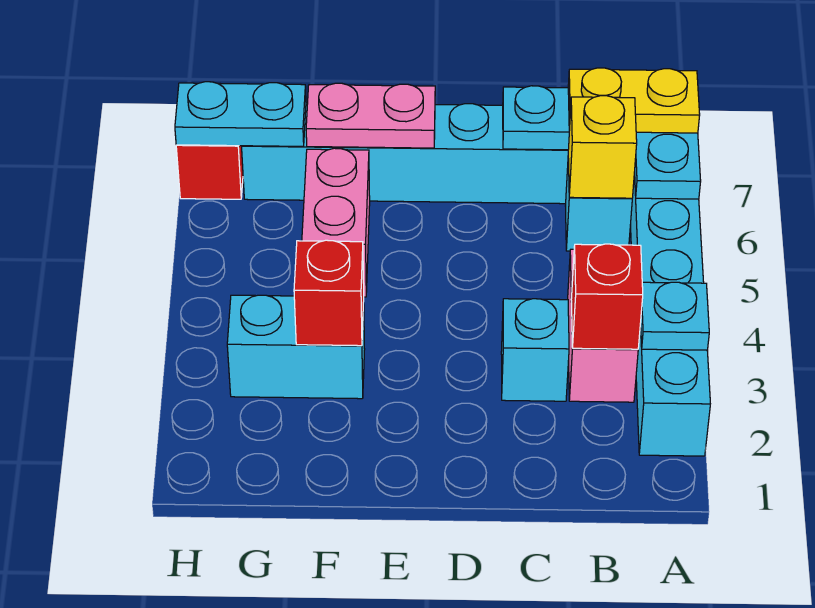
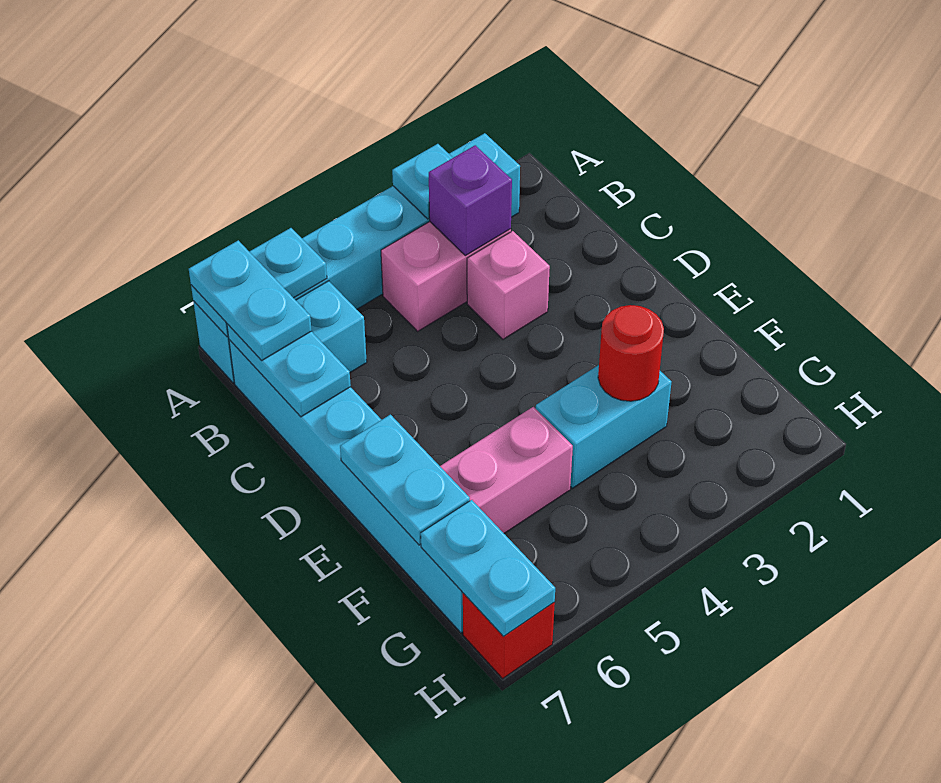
yellow plate A7:B7 level 3 -> cyan plate A7:B7 level 3
red brick B3 level 2 -> purple brick B3 level 2
yellow brick B6 level 2 -> none
cyan brick C3 level 1 -> pink brick C3 level 1
pink plate E7:F7 level 2 -> cyan plate E7:F7 level 2
cyan brick F3:G3 level 1 -> cyan brick F3:F4 level 1
red brick F3 level 2 -> red round brick F3 level 2

